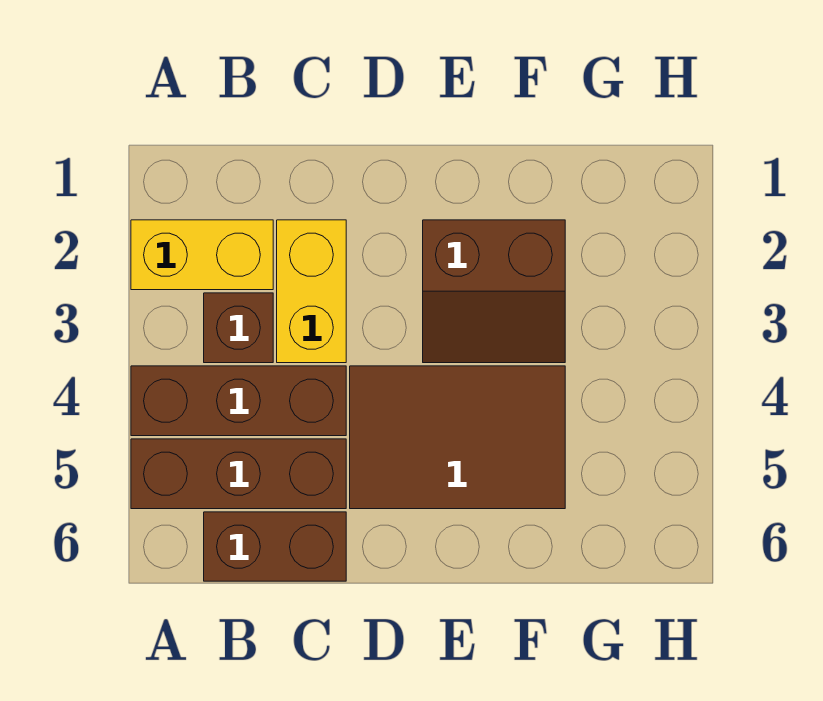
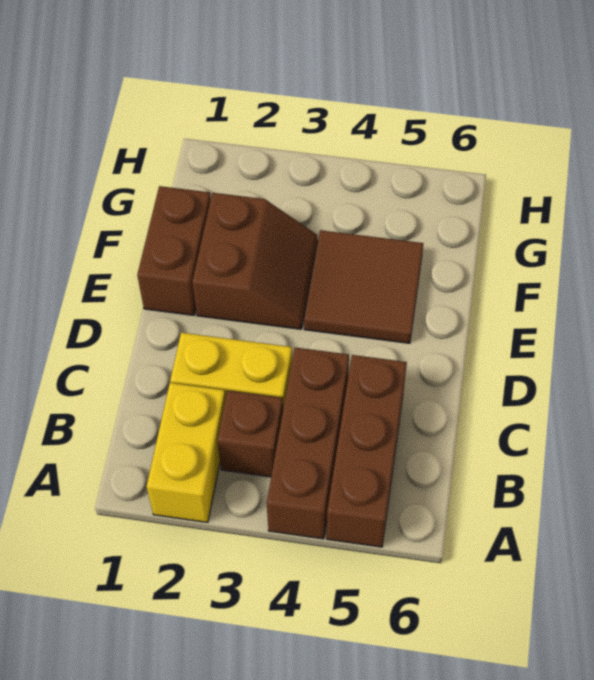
brown brick B6:C6 level 1 -> brown brick E1:F1 level 1
brown tile D4:F5 level 1 -> brown tile E4:F5 level 1

